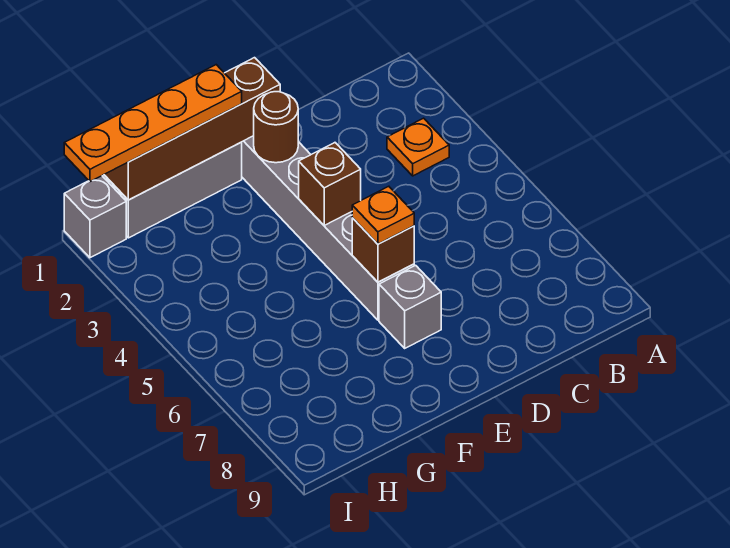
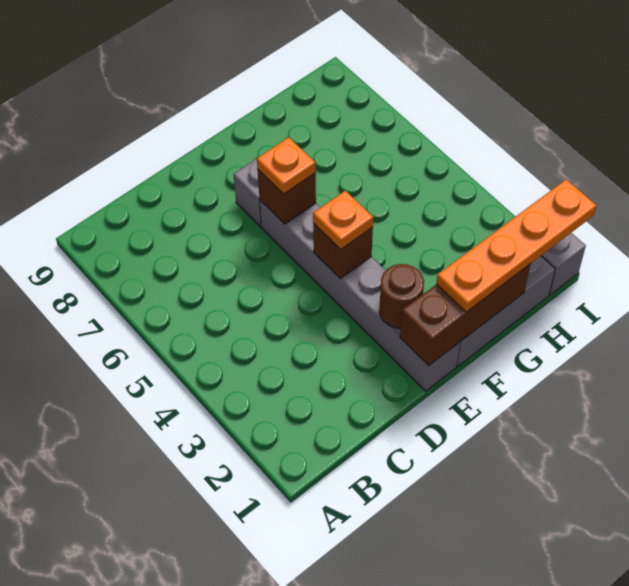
orange plate B3 level 1 -> orange plate E4 level 3
brown brick E1:H1 level 2 -> brown brick E1:G1 level 2

